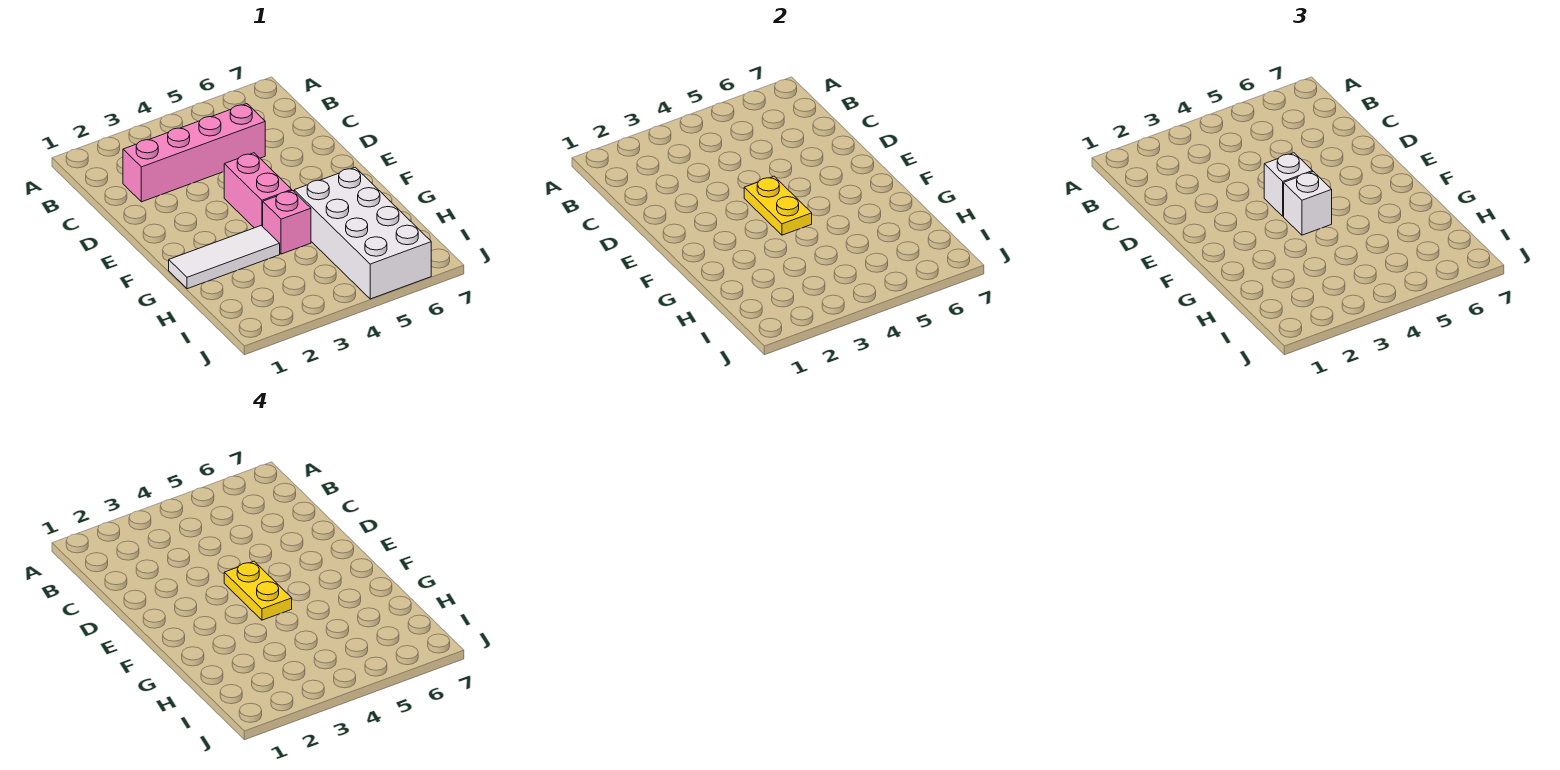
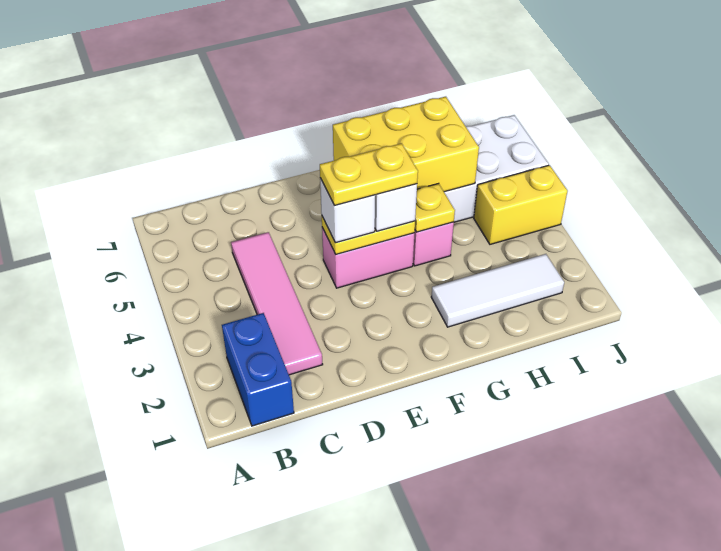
none -> blue brick B1:B2 level 1
pink brick C2:C5 level 1 -> pink tile C2:C5 level 1
none -> yellow brick F5:H6 level 2
white tile G1:G3 level 1 -> white tile G2:I2 level 1
none -> yellow plate G4 level 2
none -> yellow brick I4:J4 level 1

